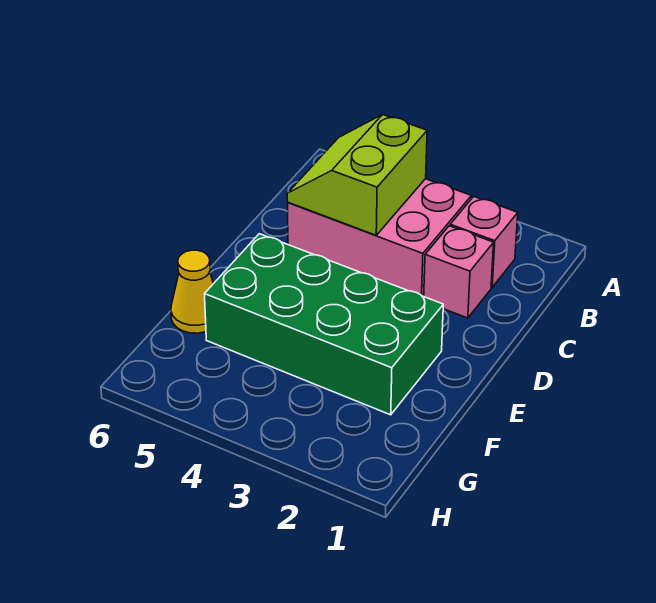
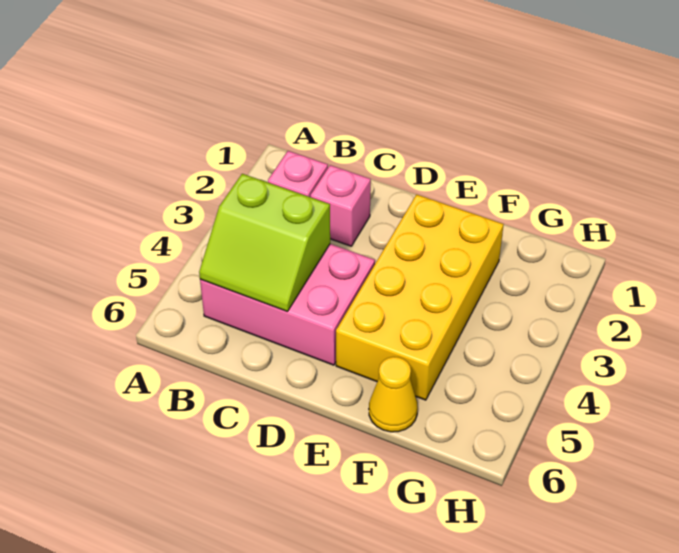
pink brick B3:C5 level 1 -> pink brick B4:D5 level 1
green brick E2:F5 level 1 -> yellow brick E2:F5 level 1

